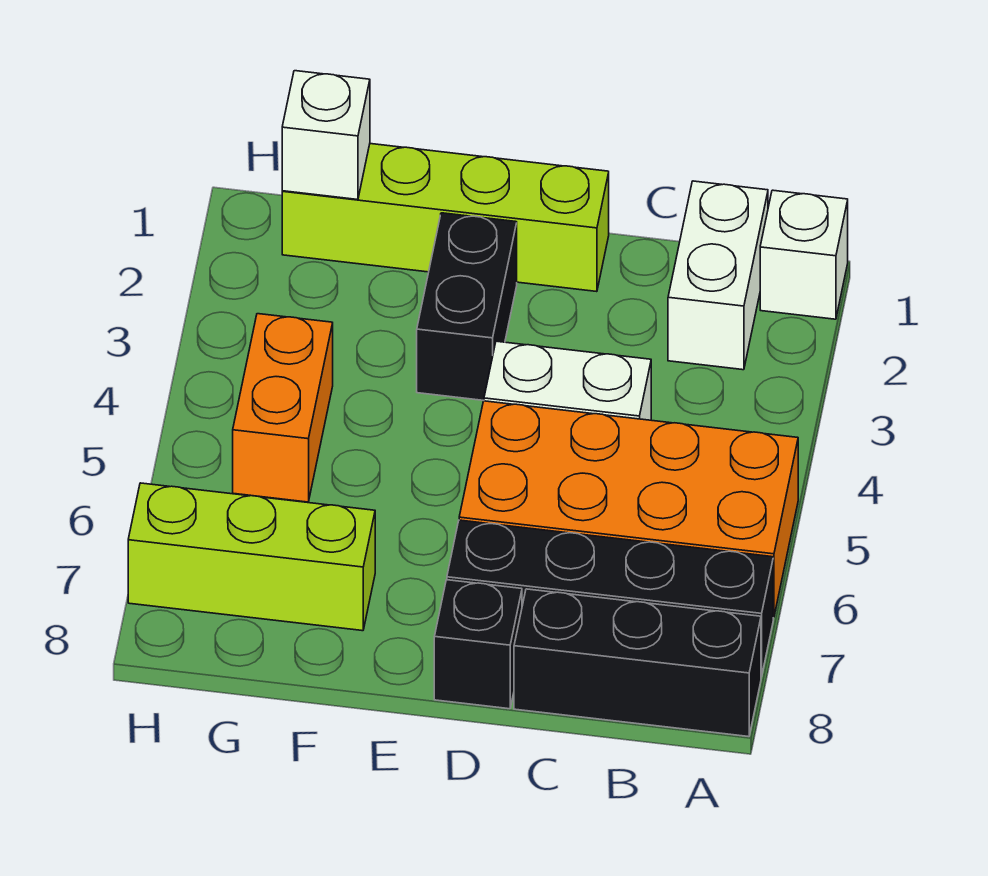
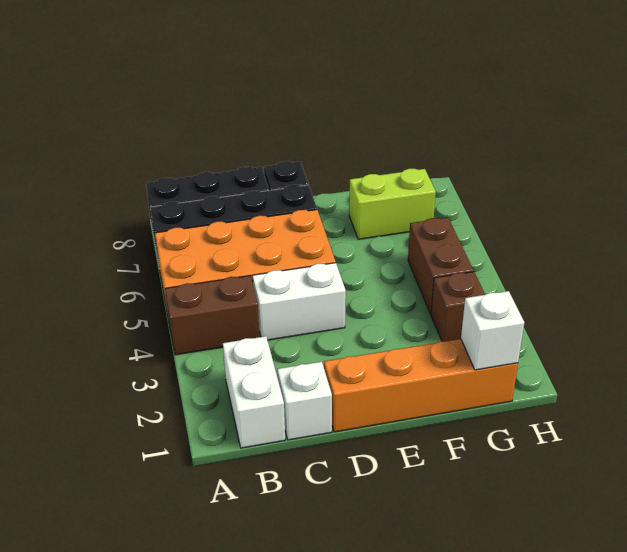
white brick A1 level 1 -> white brick C1 level 1
none -> brown brick A4:B4 level 1
lime brick D1:G1 level 1 -> orange brick D1:G1 level 1
black brick E2:E3 level 1 -> none
lime brick F7:H7 level 1 -> lime brick F7:G7 level 1
none -> brown brick G3 level 1
orange brick G4:G5 level 1 -> brown brick G4:G5 level 1

